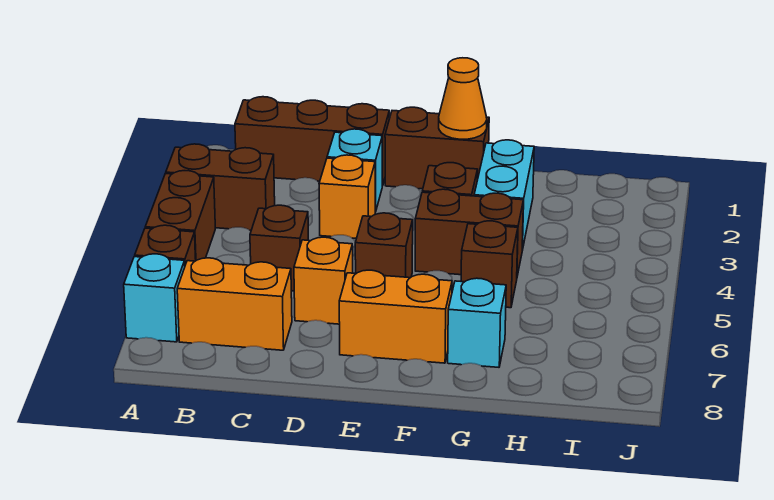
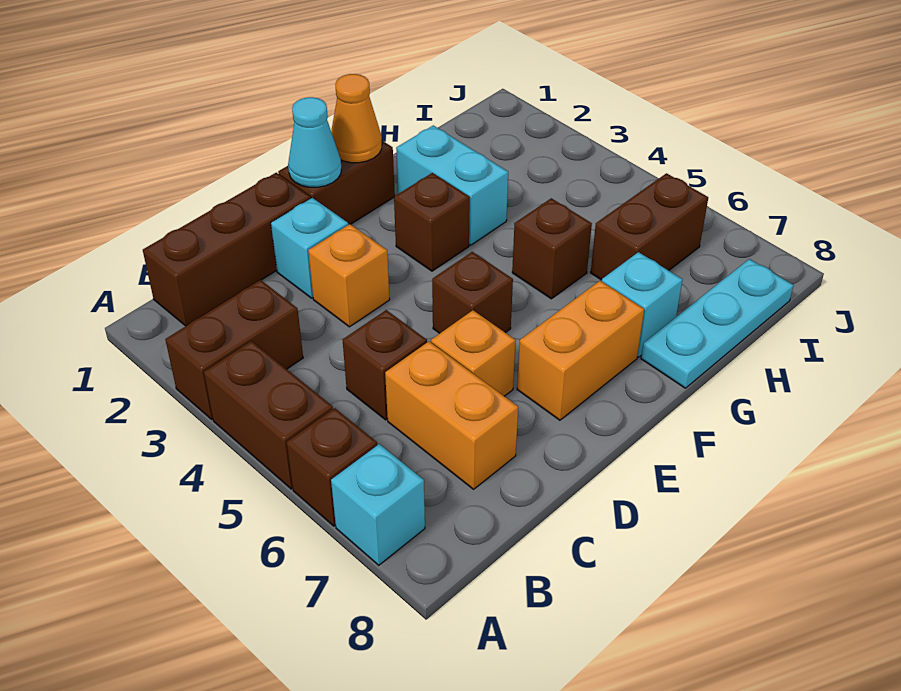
orange brick B7:C7 level 1 -> orange brick C6:C7 level 1
none -> cyan cone E1 level 2
brown brick F4:G4 level 1 -> brown brick H6:I6 level 1
none -> cyan plate G8:I8 level 1

